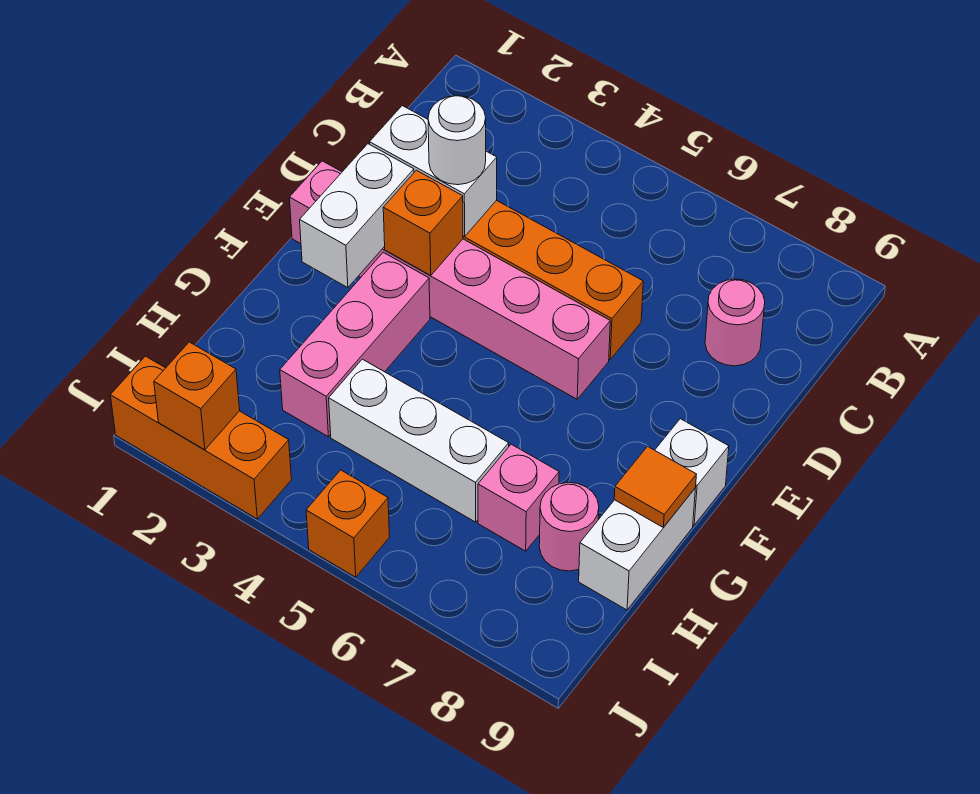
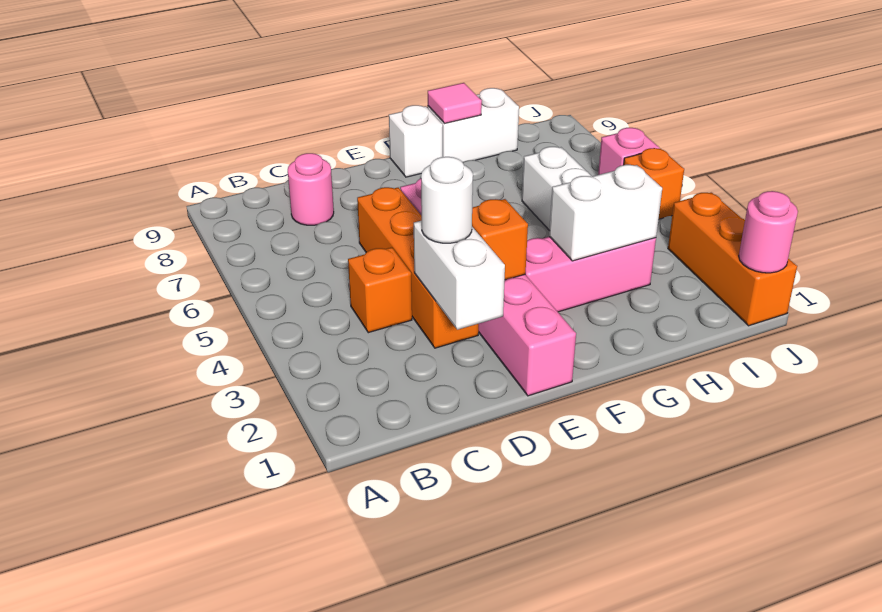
white brick E2:F2 level 2 -> white brick G3:H3 level 2
orange tile G9 level 2 -> pink tile G9 level 2
pink brick H7 level 1 -> pink brick J6 level 1
pink round brick H8 level 1 -> pink round brick J1 level 2
orange brick J2 level 2 -> orange brick C4 level 1

